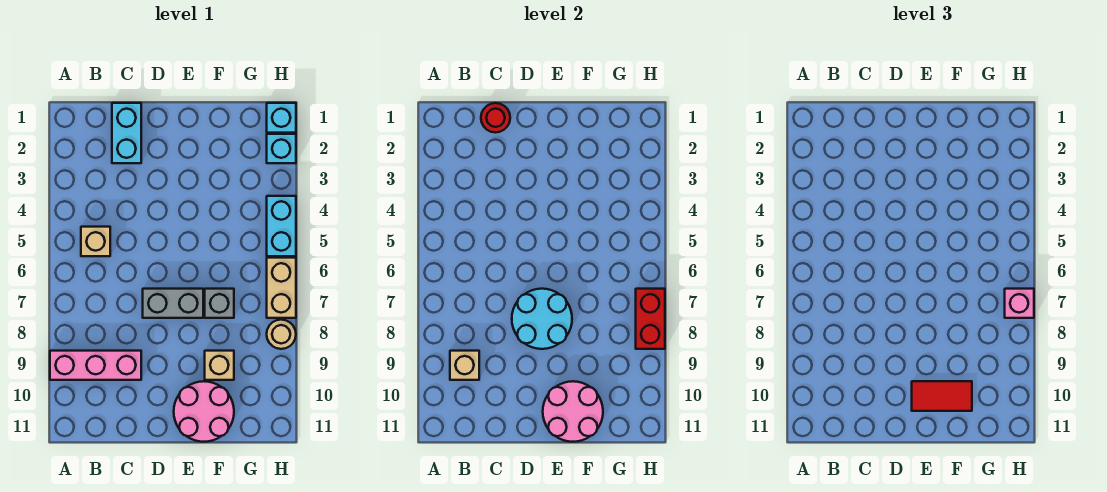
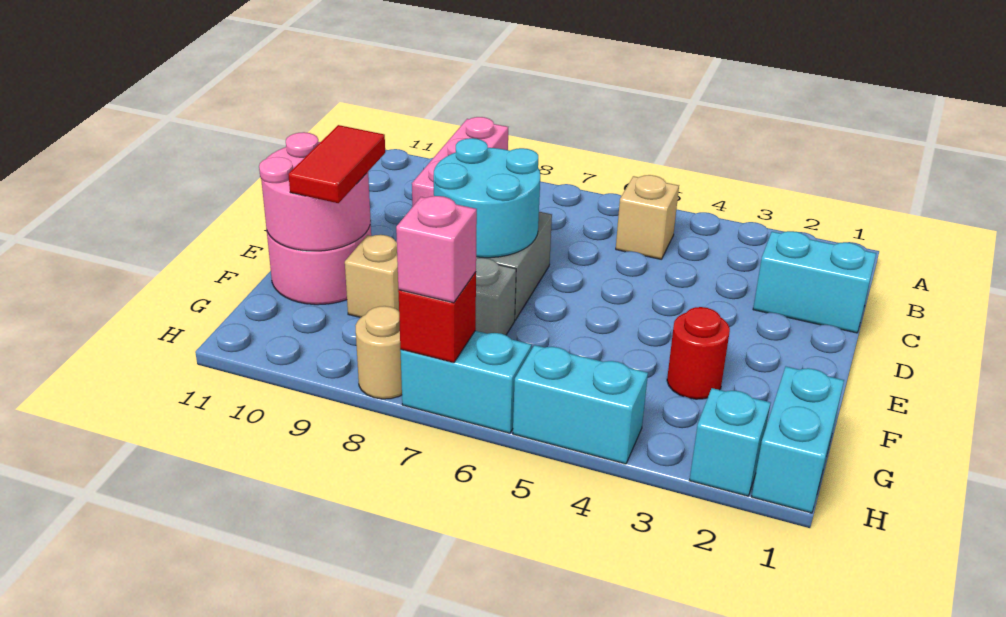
tan brick B9 level 2 -> none
red round brick C1 level 2 -> red round brick F3 level 1
cyan brick H1 level 1 -> cyan brick G1:H1 level 1
tan brick H6:H7 level 1 -> cyan brick H6:H7 level 1
red brick H7:H8 level 2 -> red brick H7 level 2

